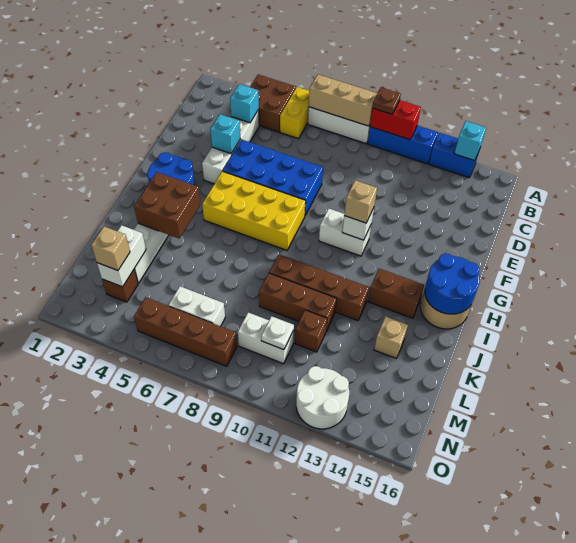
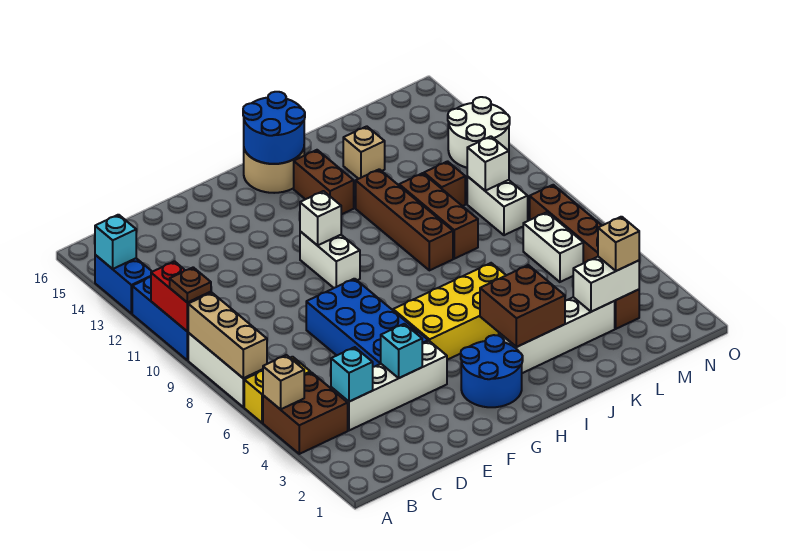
yellow brick G5:H8 level 1 -> yellow brick G5:J6 level 1
tan brick G11 level 3 -> tan brick A5 level 2
white plate M10 level 2 -> white brick M10 level 2

